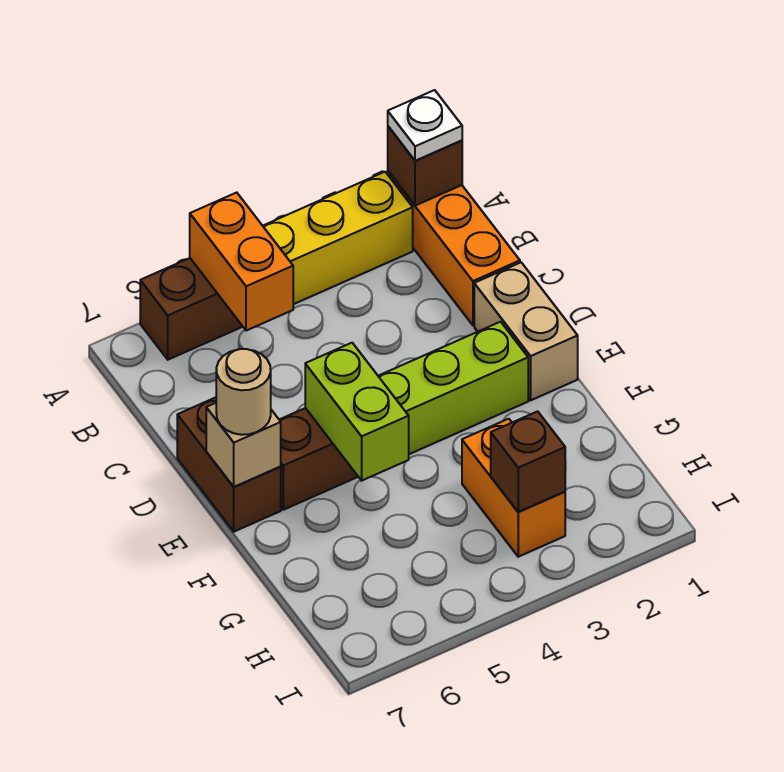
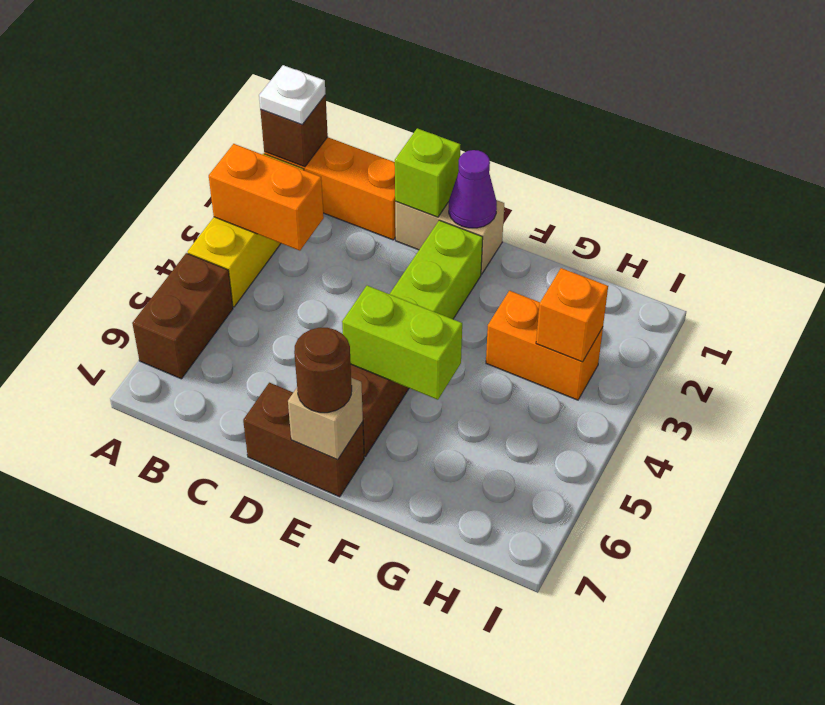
orange brick A5:B5 level 2 -> orange brick A3:B3 level 2
none -> lime brick D1 level 2
none -> purple cone E1 level 2
tan round brick E7 level 3 -> brown round brick E7 level 3
brown brick H3 level 2 -> orange brick H3 level 2

